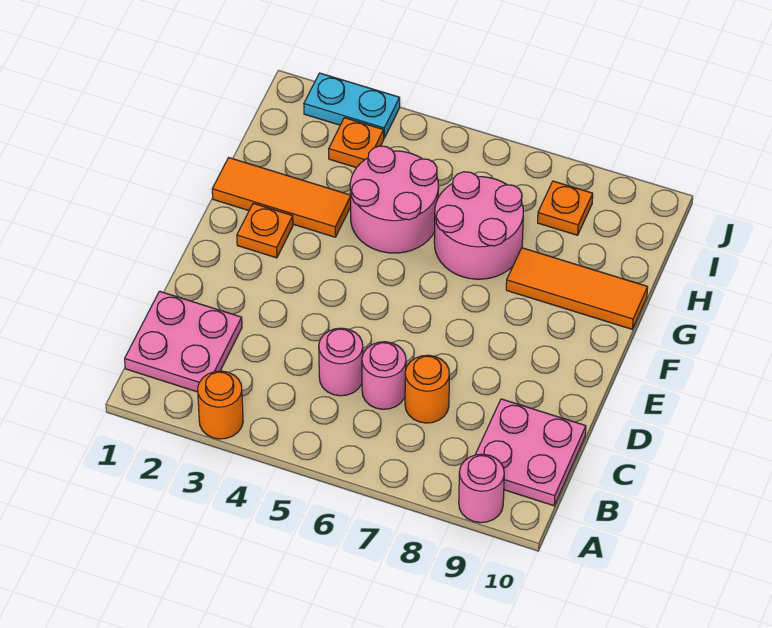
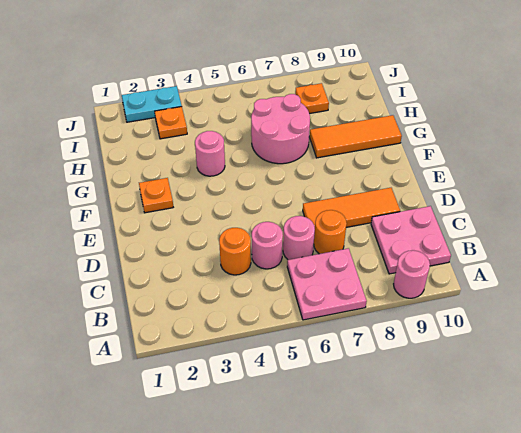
orange round brick A3 level 1 -> orange round brick C4 level 1
pink plate B1:C2 level 1 -> pink plate A6:B7 level 1
orange tile G1:G3 level 1 -> orange tile D7:D9 level 1
pink round brick G4:H5 level 1 -> pink round brick G4 level 1

